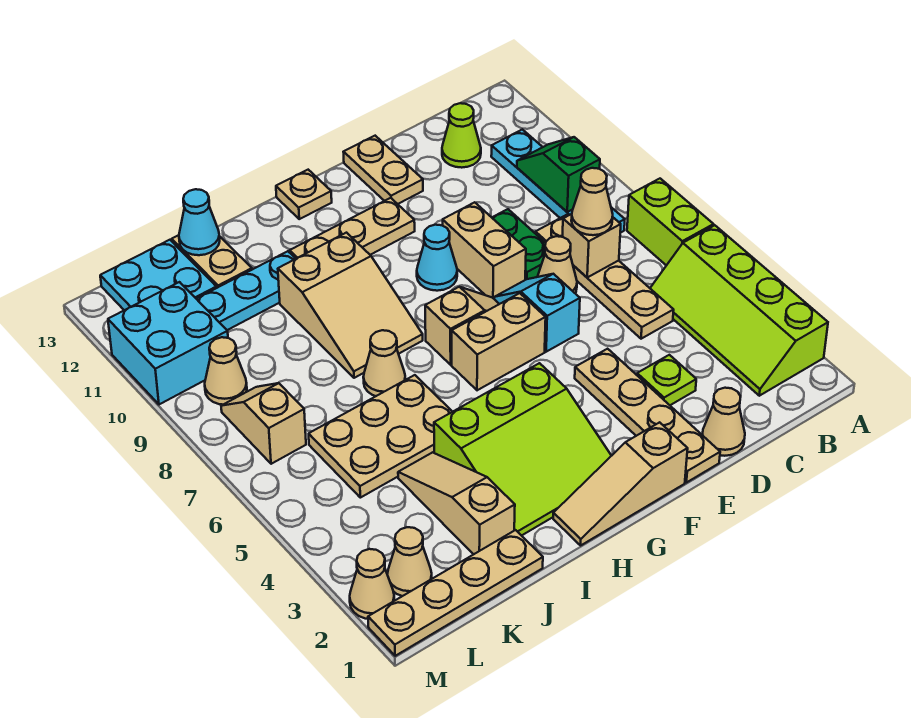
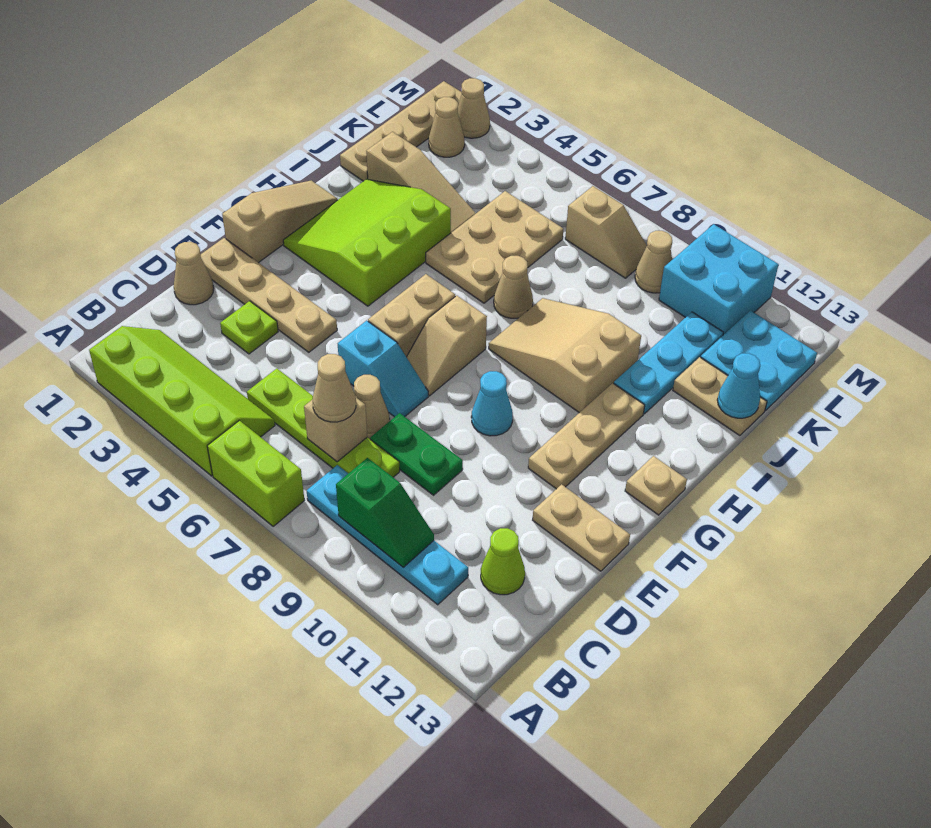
tan plate C5:C8 level 1 -> lime plate C5:C8 level 1
tan brick E8:E9 level 1 -> none

